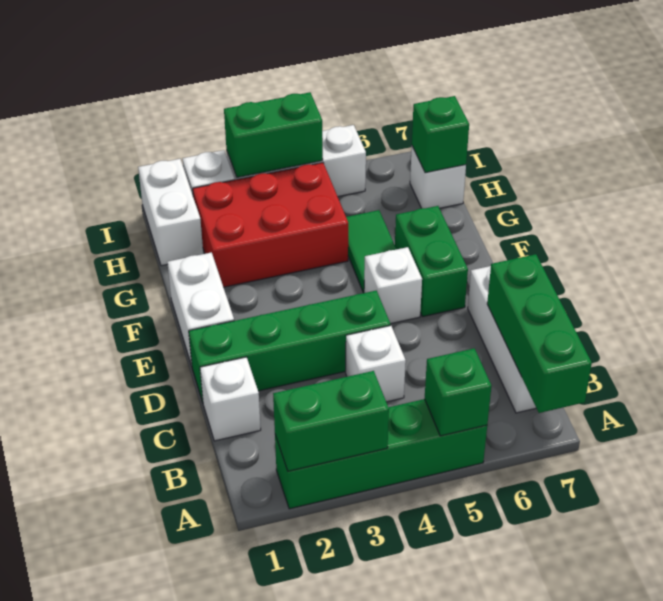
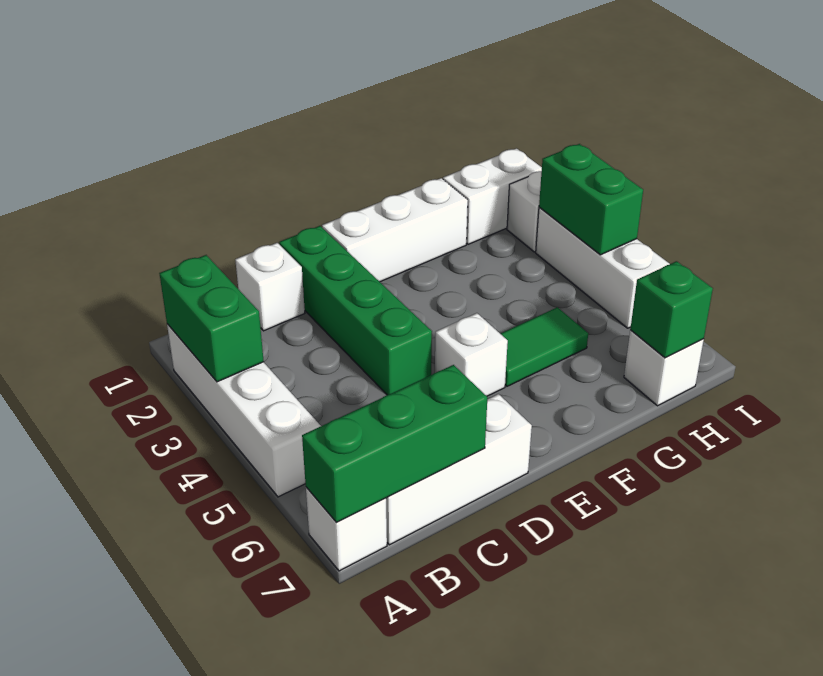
green brick A2:A5 level 1 -> white brick A2:A5 level 1
green brick A5 level 2 -> none
white brick C4 level 1 -> white brick A7 level 1
white brick E1:F1 level 1 -> white brick E1:G1 level 1
green brick E6:F6 level 1 -> none
red brick G2:H4 level 1 -> none

